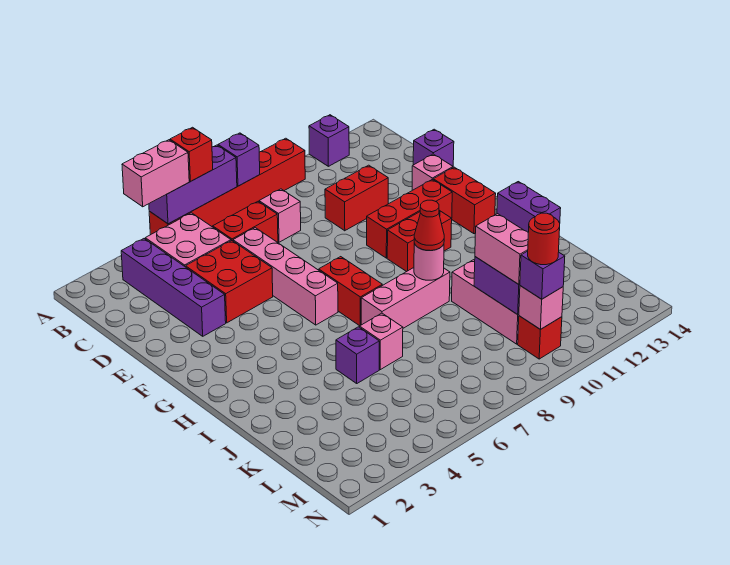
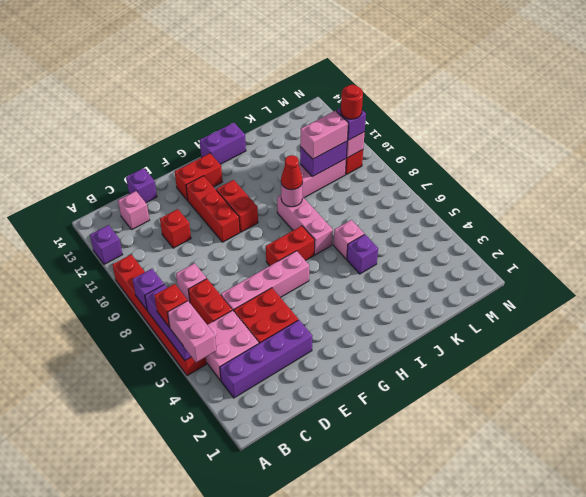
red brick D10:D11 level 1 -> red brick D11 level 1
pink brick E13 level 1 -> pink brick C13 level 1

